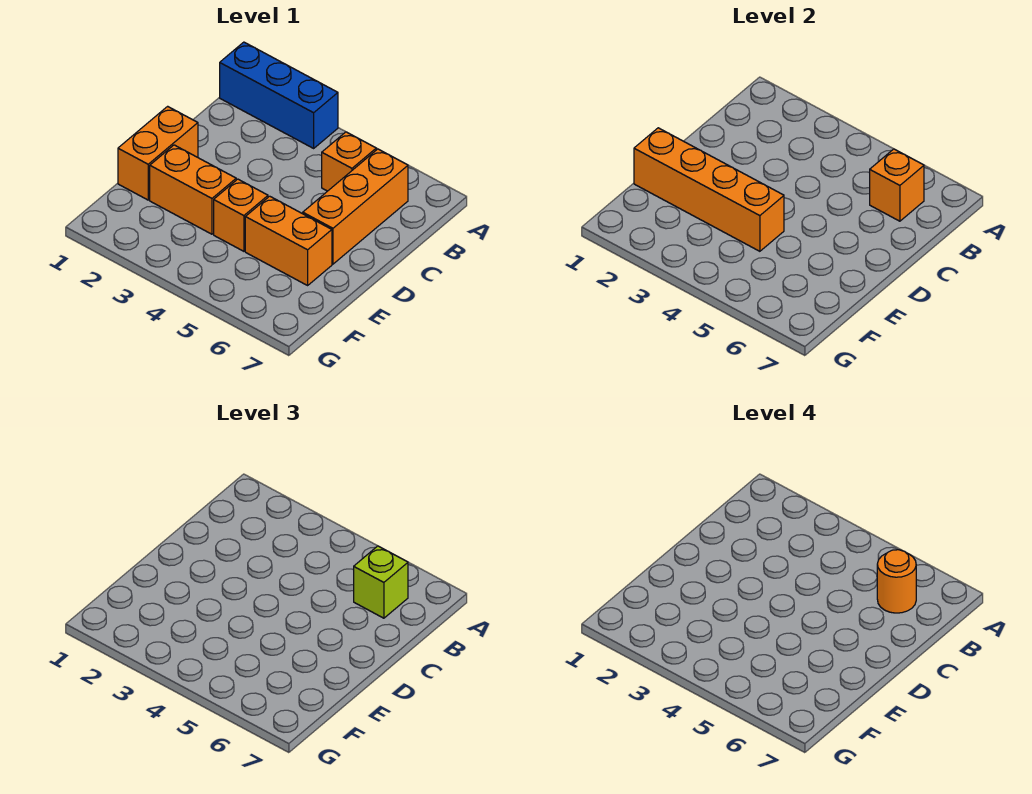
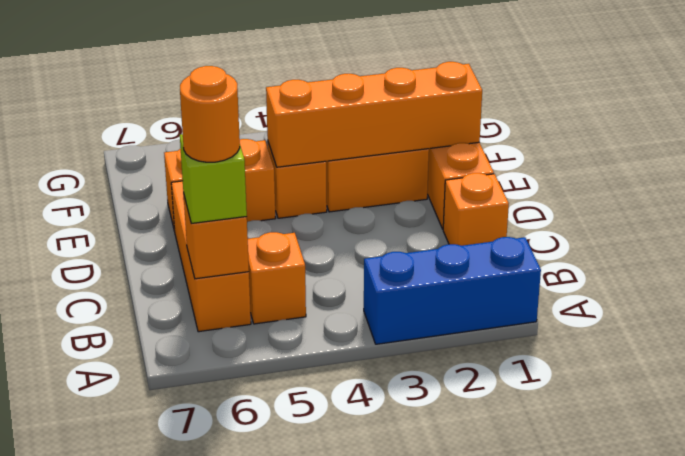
none -> orange brick C1 level 1

